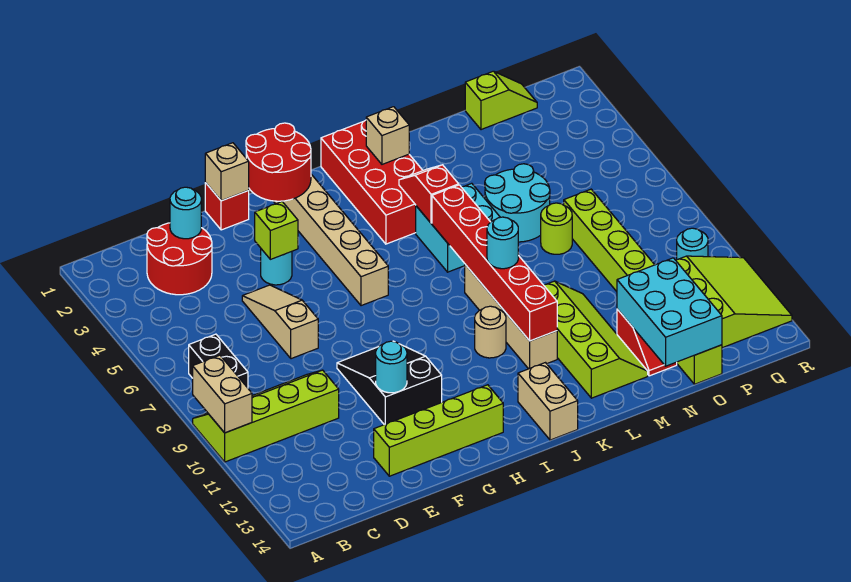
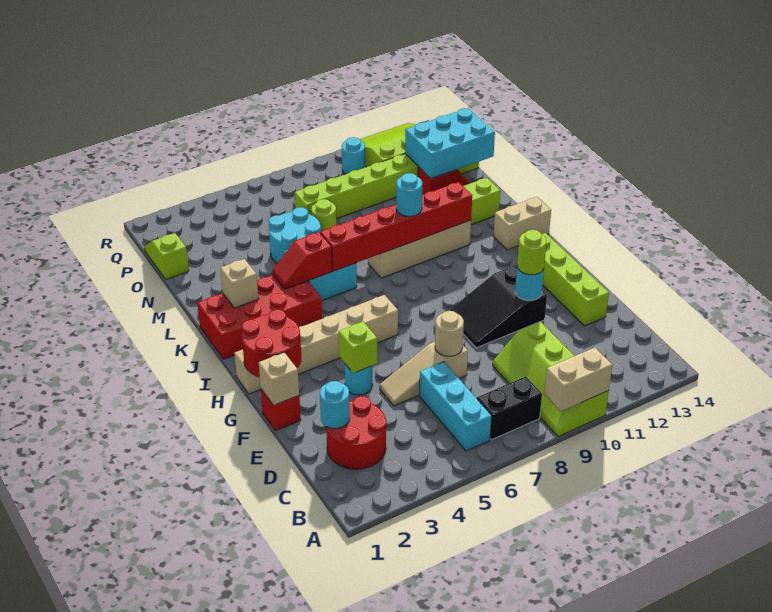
none -> cyan brick B6:D6 level 1
none -> lime round brick F11 level 3
tan round brick J10 level 1 -> tan round brick E7 level 2

